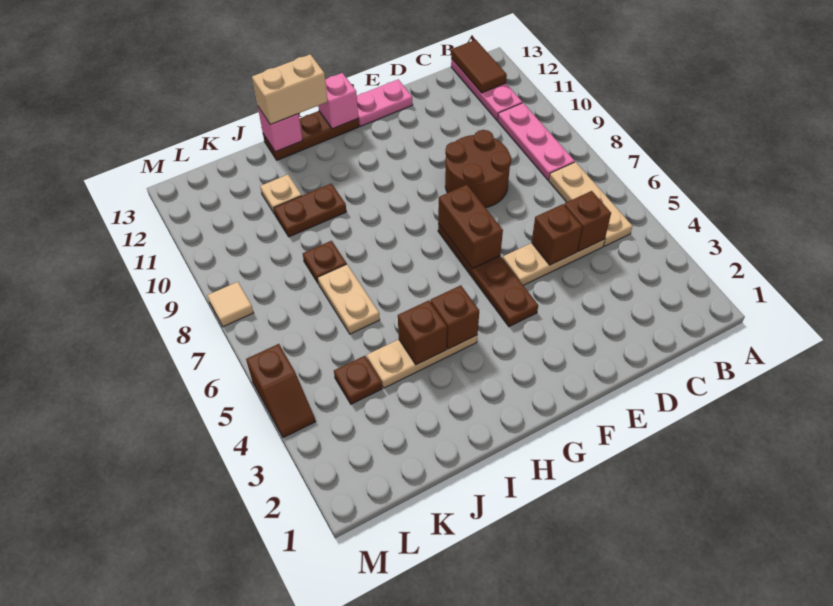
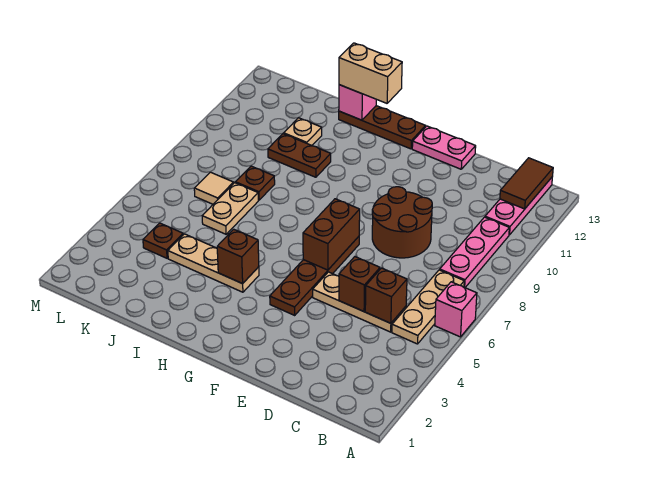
pink brick G13 level 2 -> pink brick A6 level 1
brown brick I4 level 2 -> none
brown slope M4:M5 level 1 top 5 -> none
tan tile M8 level 1 -> tan tile K7 level 1

